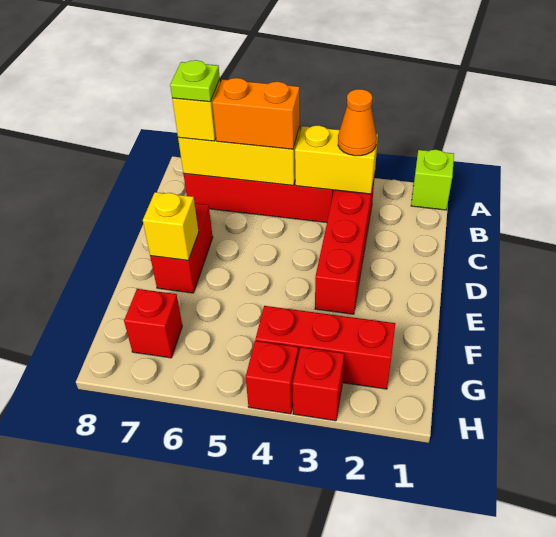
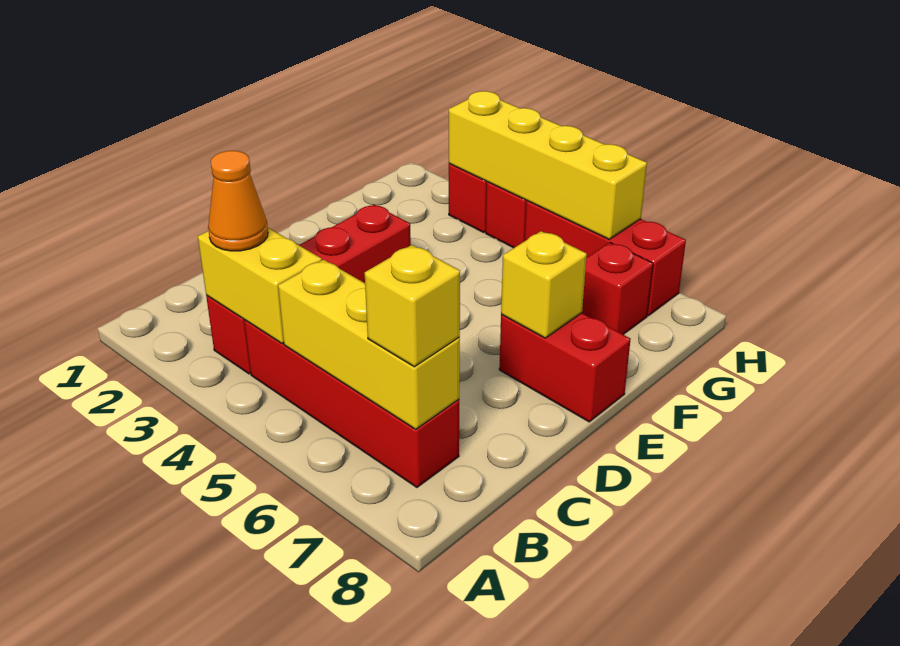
lime brick A1 level 1 -> none
orange brick B5:B6 level 3 -> none
lime plate B7 level 4 -> none
red brick D7:E7 level 1 -> red brick E7:E8 level 1
red brick G2:G4 level 1 -> red brick H5:H7 level 1
none -> yellow brick H3:H6 level 2

